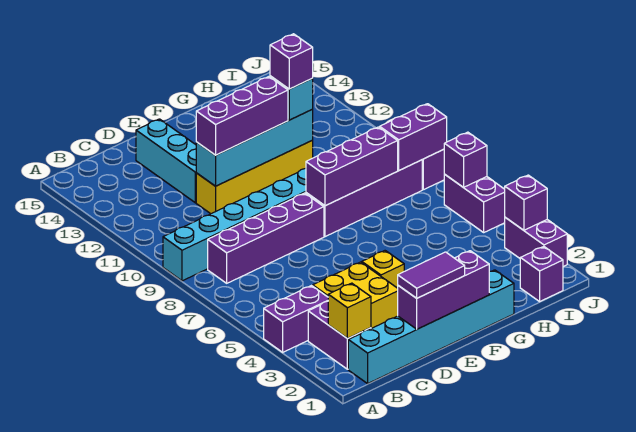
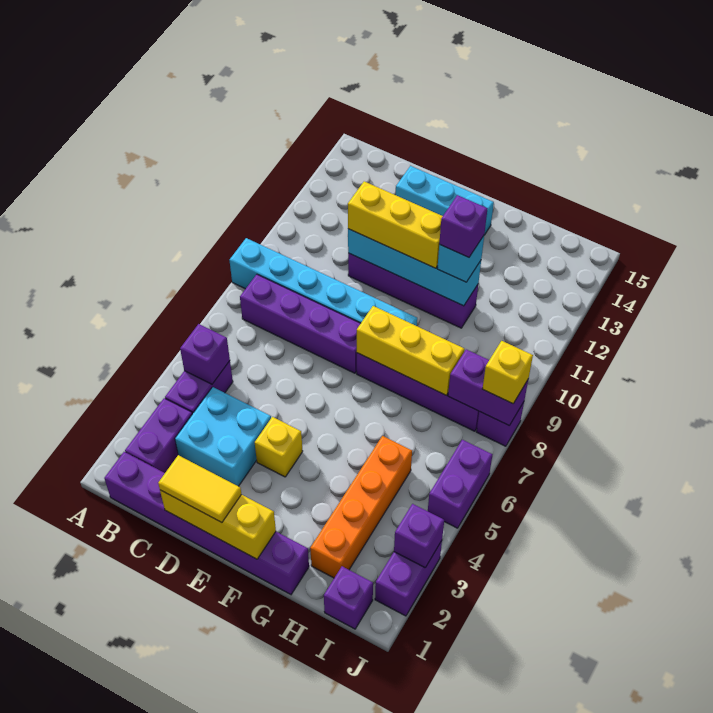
purple brick A4:B4 level 1 -> purple brick B4:B5 level 1
cyan brick B1:G1 level 1 -> purple brick B1:G1 level 1
yellow brick B2 level 2 -> yellow brick J8 level 3
yellow brick C3:D4 level 1 -> cyan brick C3:D4 level 1
purple brick D1:F1 level 2 -> yellow brick D1:F1 level 2
purple tile D1:E1 level 3 -> yellow tile D1:E1 level 3
yellow brick D11:G11 level 1 -> purple brick D11:G11 level 1
purple brick D11:F11 level 3 -> yellow brick D11:F11 level 3
cyan brick D12:D14 level 1 -> cyan brick D14:F14 level 1
purple brick F8:H8 level 2 -> yellow brick F8:H8 level 2
none -> orange brick H2:H5 level 1
purple brick J6 level 2 -> purple brick B5 level 2

